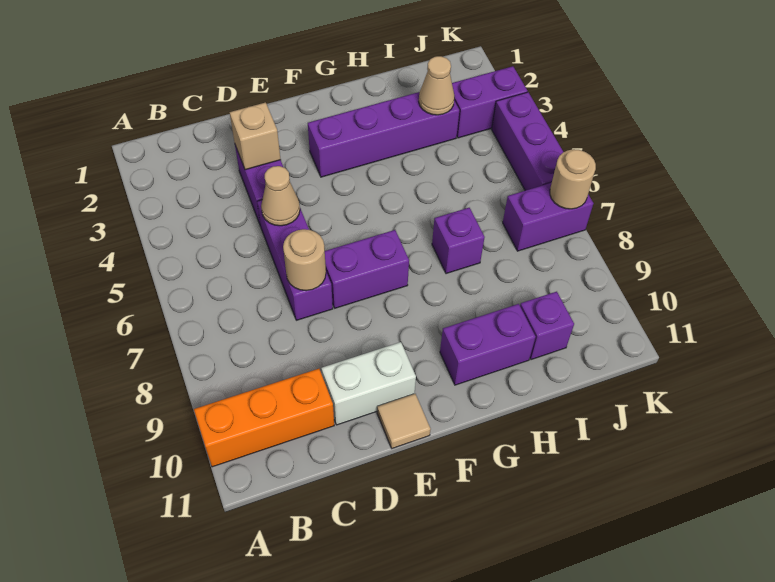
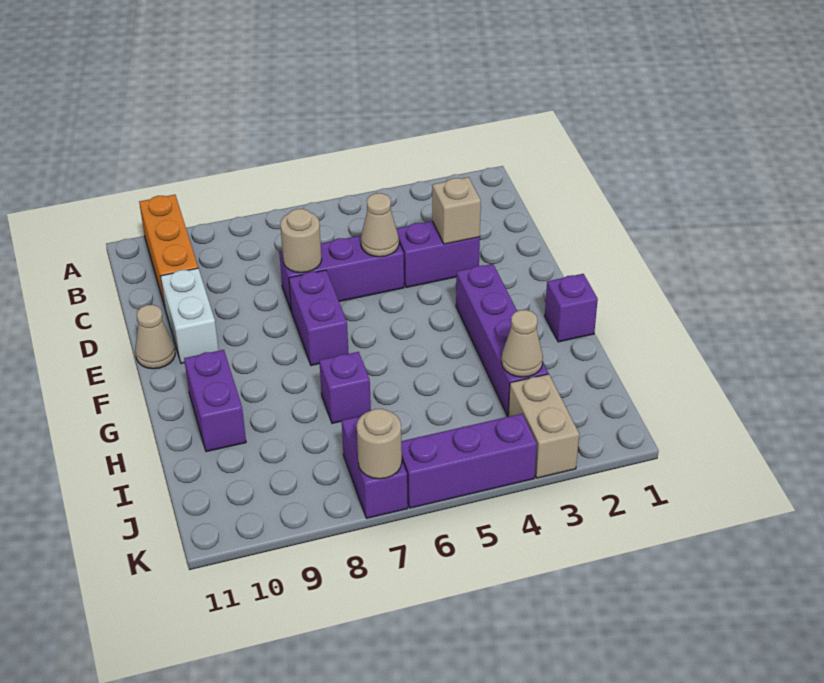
tan tile E11 level 1 -> tan cone E11 level 1
purple brick I10 level 1 -> purple brick G1 level 1
purple brick J3:K3 level 1 -> tan brick J3:K3 level 1

